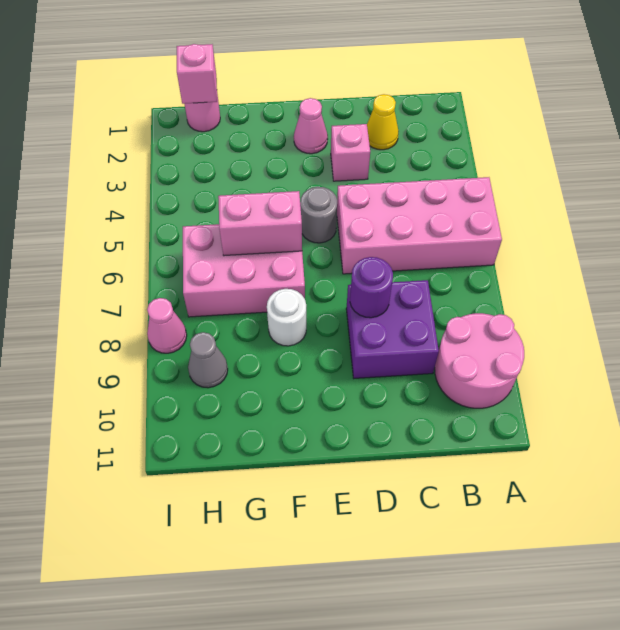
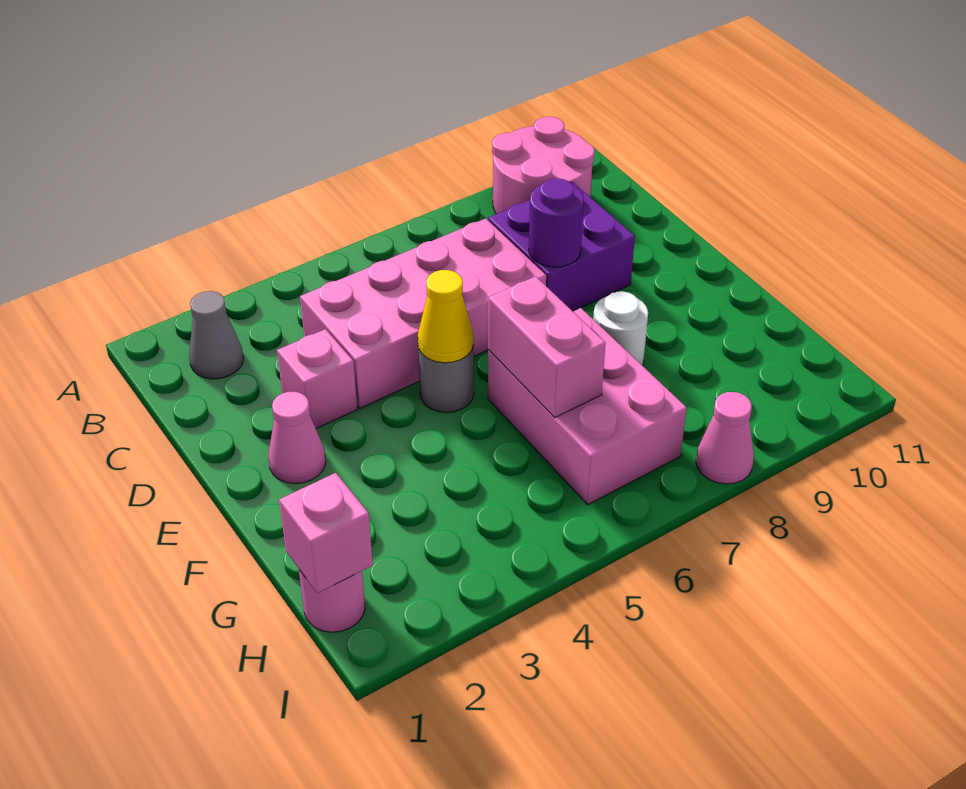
pink brick A5:D6 level 1 -> pink brick C4:D7 level 1
yellow cone C2 level 1 -> yellow cone E5 level 2
grey cone H9 level 1 -> grey cone B2 level 1

